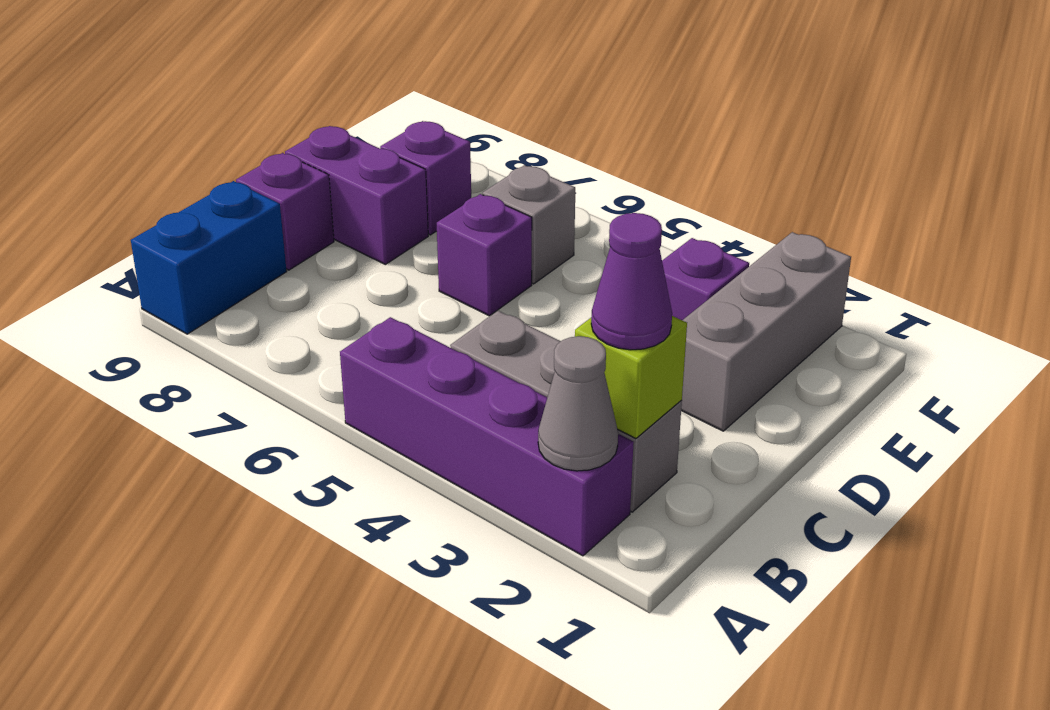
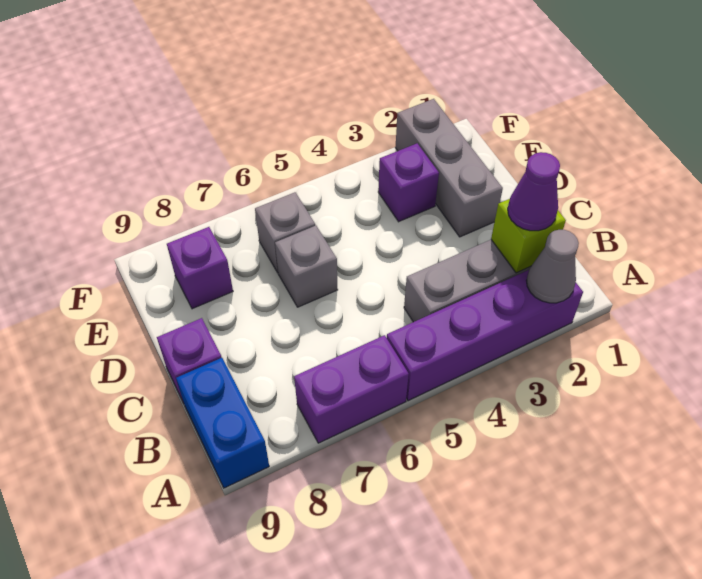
purple brick D6 level 1 -> grey brick D6 level 1
purple brick D8:D9 level 1 -> purple brick A6:A7 level 1

